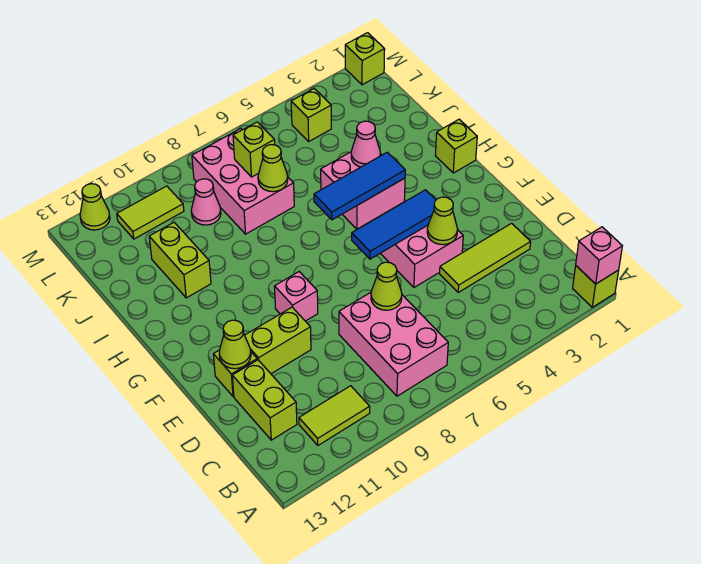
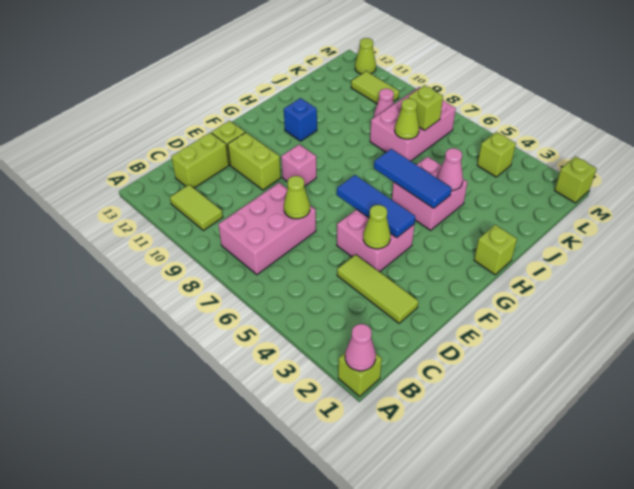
pink brick A1 level 2 -> pink cone A1 level 2
lime cone E12 level 2 -> none
none -> blue brick H11 level 1
lime brick I11:J11 level 1 -> none

